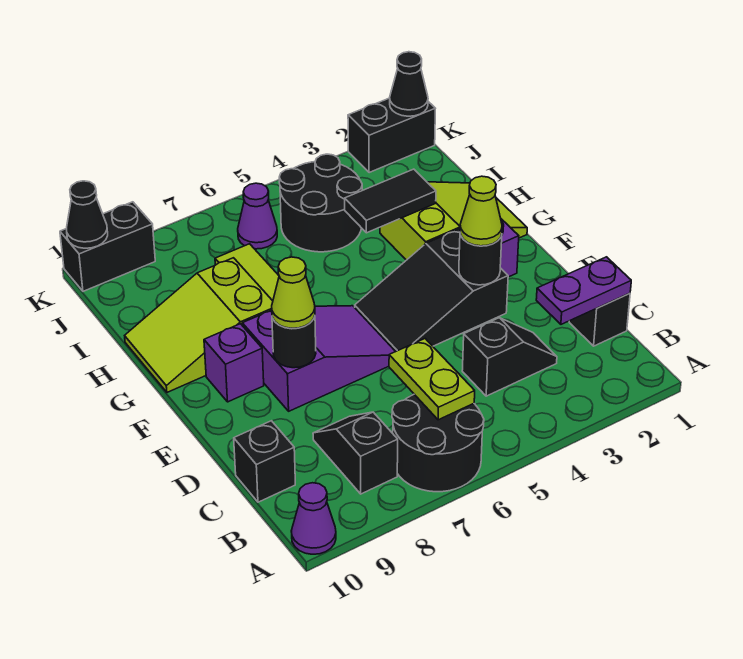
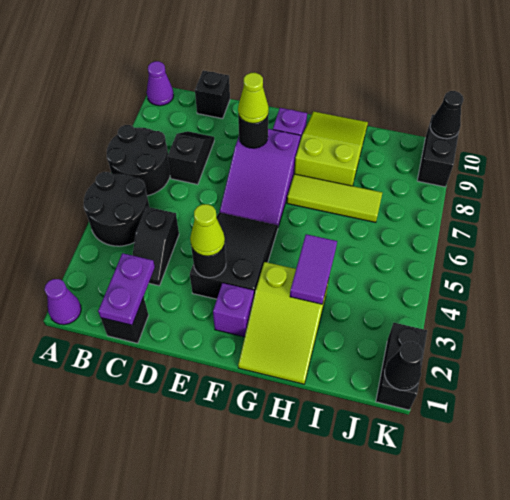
lime plate B6:C6 level 2 -> none
black slope B8:C8 level 1 top B -> black slope C7:C8 level 1 top 7
black tile H3:H4 level 2 -> purple tile H3:H4 level 2
black round brick I4:J5 level 1 -> black round brick A4:B5 level 1
purple cone J6 level 1 -> purple cone A1 level 1

